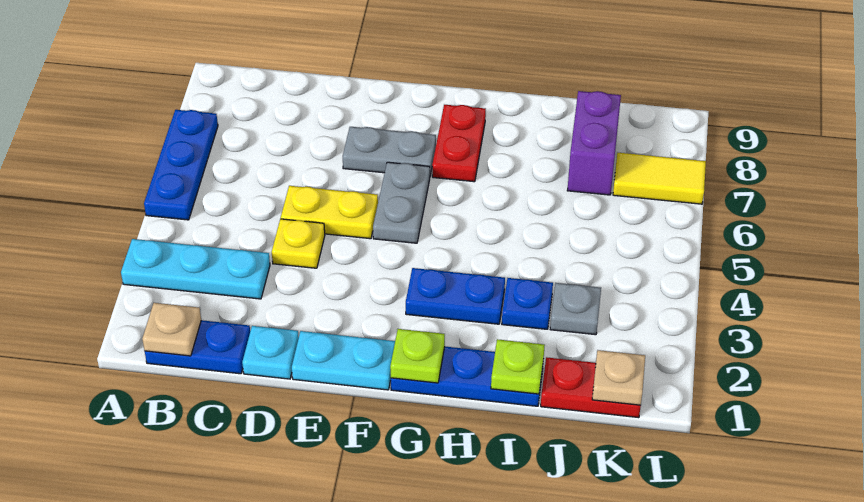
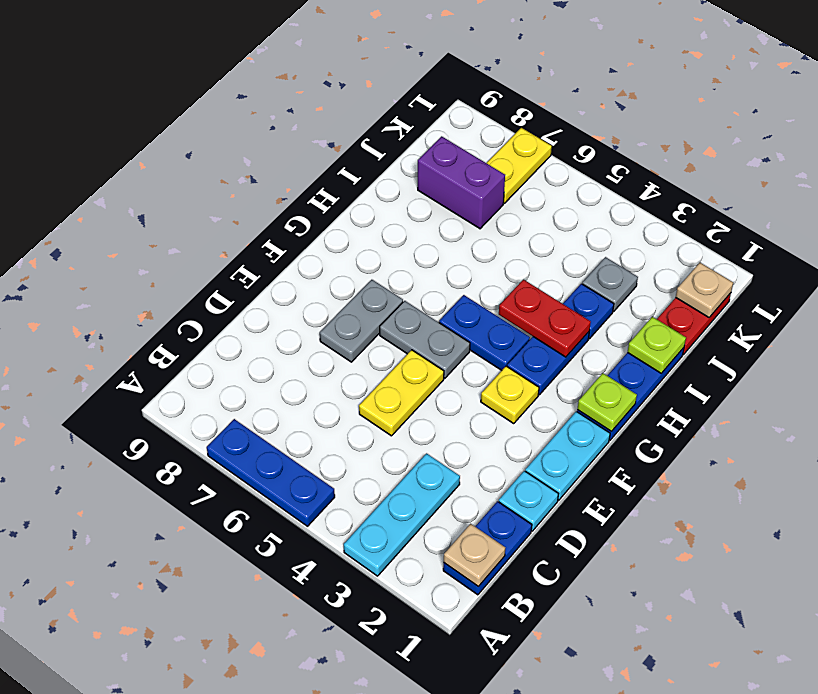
yellow plate D4 level 1 -> yellow plate F3 level 1
none -> blue plate G4:G5 level 1
red plate G7:G8 level 1 -> red plate H3:H4 level 2
yellow tile K7:L7 level 1 -> yellow plate K7:L7 level 1

